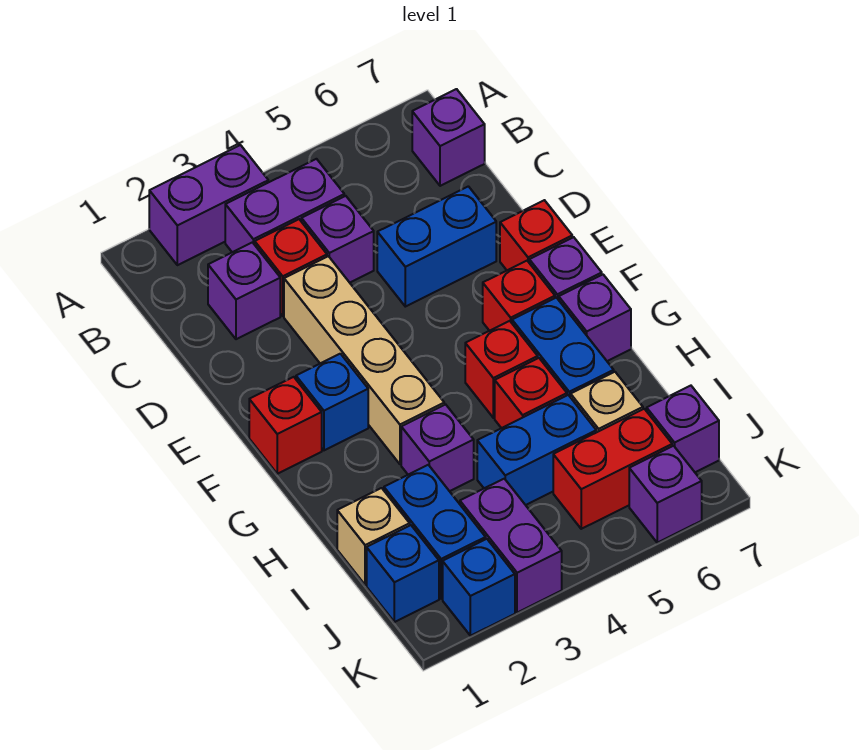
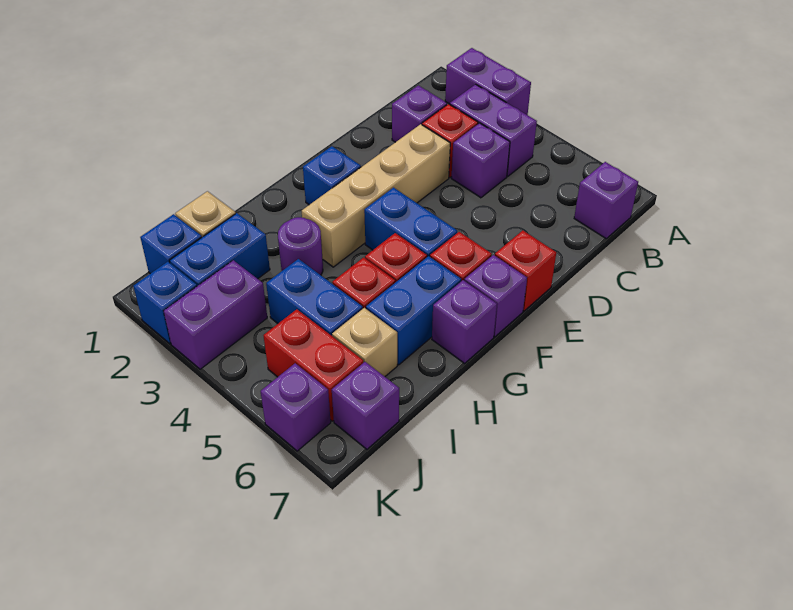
blue brick D5:D6 level 1 -> blue brick F4:F5 level 1
red brick F1 level 1 -> none
purple brick H3 level 1 -> purple round brick H3 level 1

